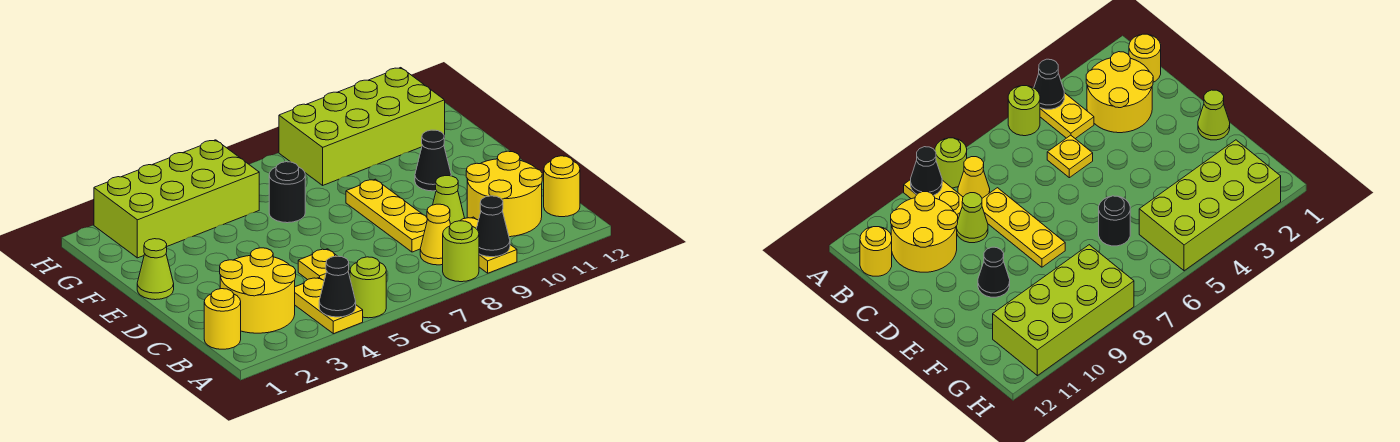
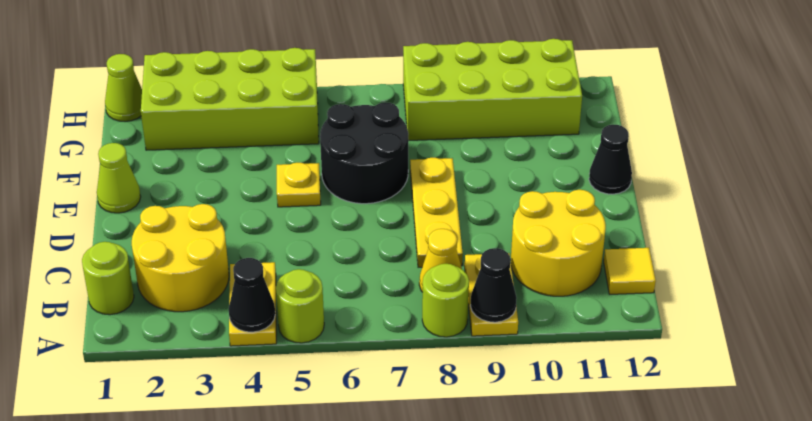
yellow round brick B1 level 1 -> lime round brick B1 level 1
yellow round brick B12 level 1 -> yellow tile B12 level 1
yellow plate C5 level 1 -> yellow plate E5 level 1
lime cone C9 level 1 -> lime cone H1 level 1
black cone E10 level 1 -> black cone E12 level 1
black round brick F6 level 1 -> black round brick E6:F7 level 1

